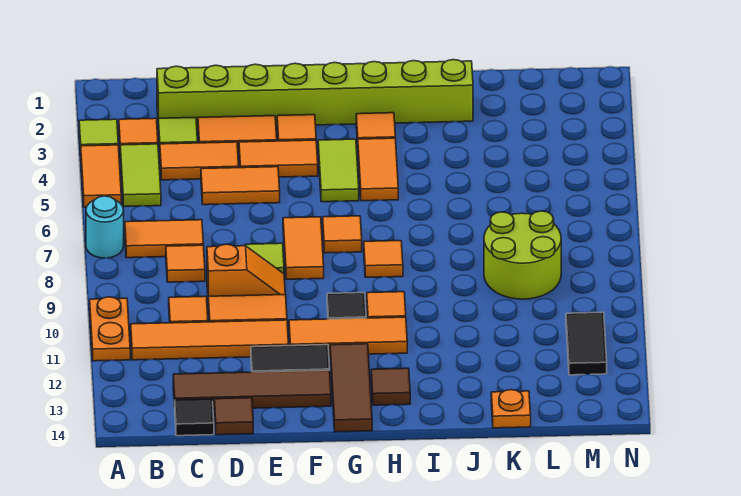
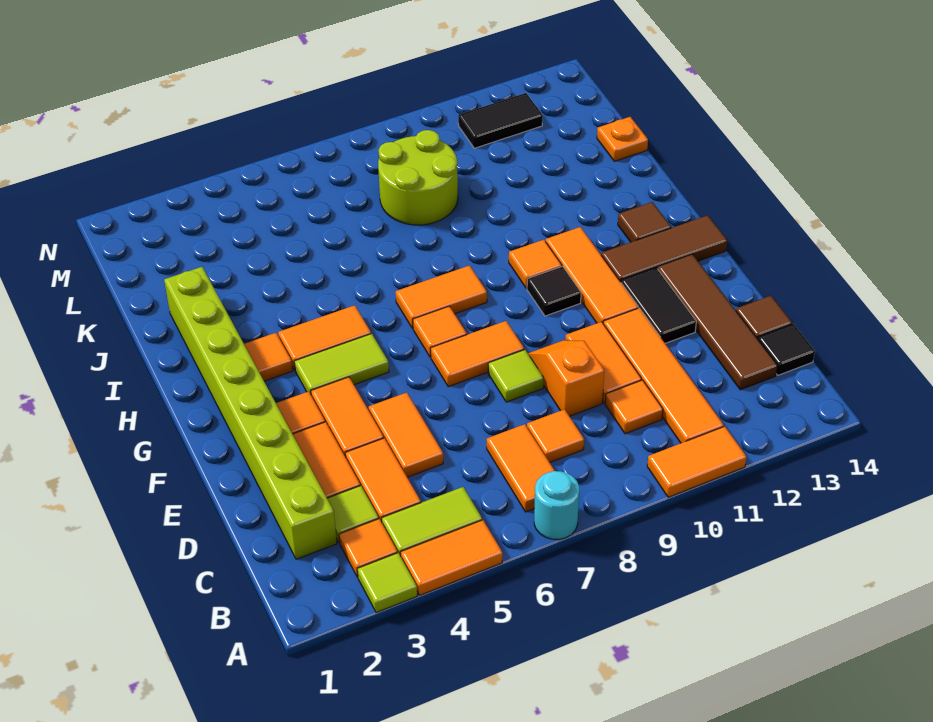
orange plate A10:A11 level 1 -> orange tile A10:A11 level 1
orange tile H8 level 1 -> orange tile H7:H8 level 1

